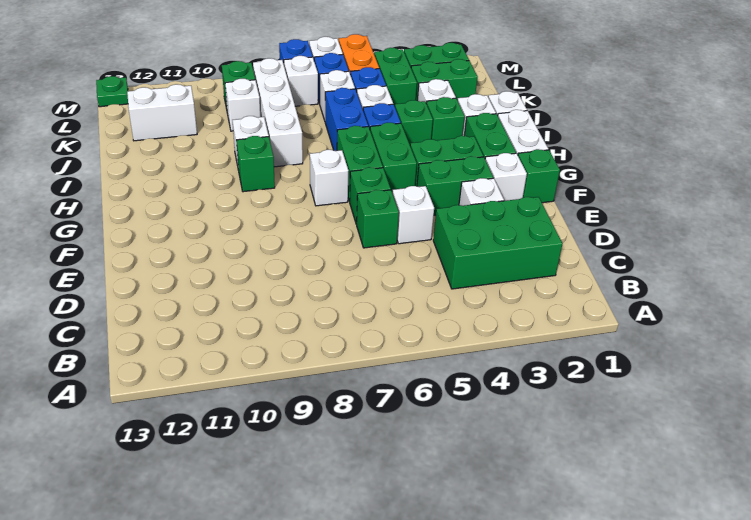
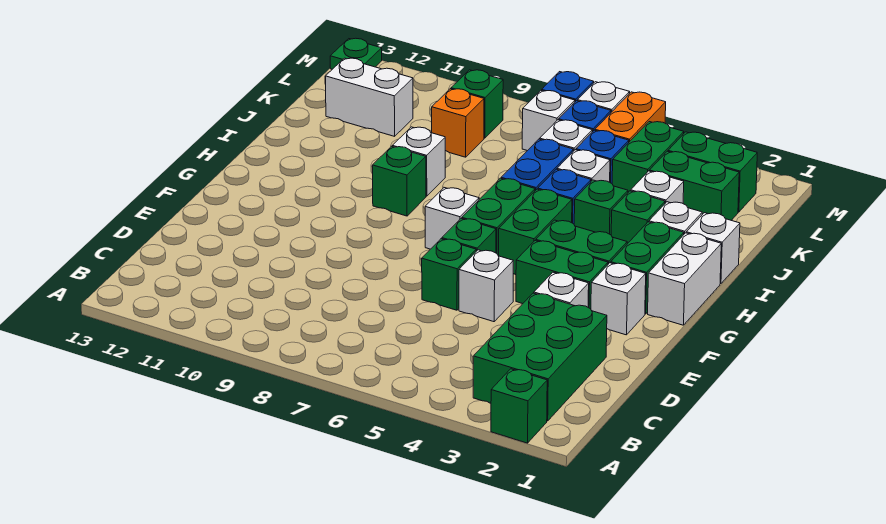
green brick C2:D4 level 1 -> green brick B2:D3 level 1
green brick F1 level 1 -> green brick A2 level 1
white brick I8:L8 level 1 -> none
white brick K9 level 1 -> orange brick K9 level 1

